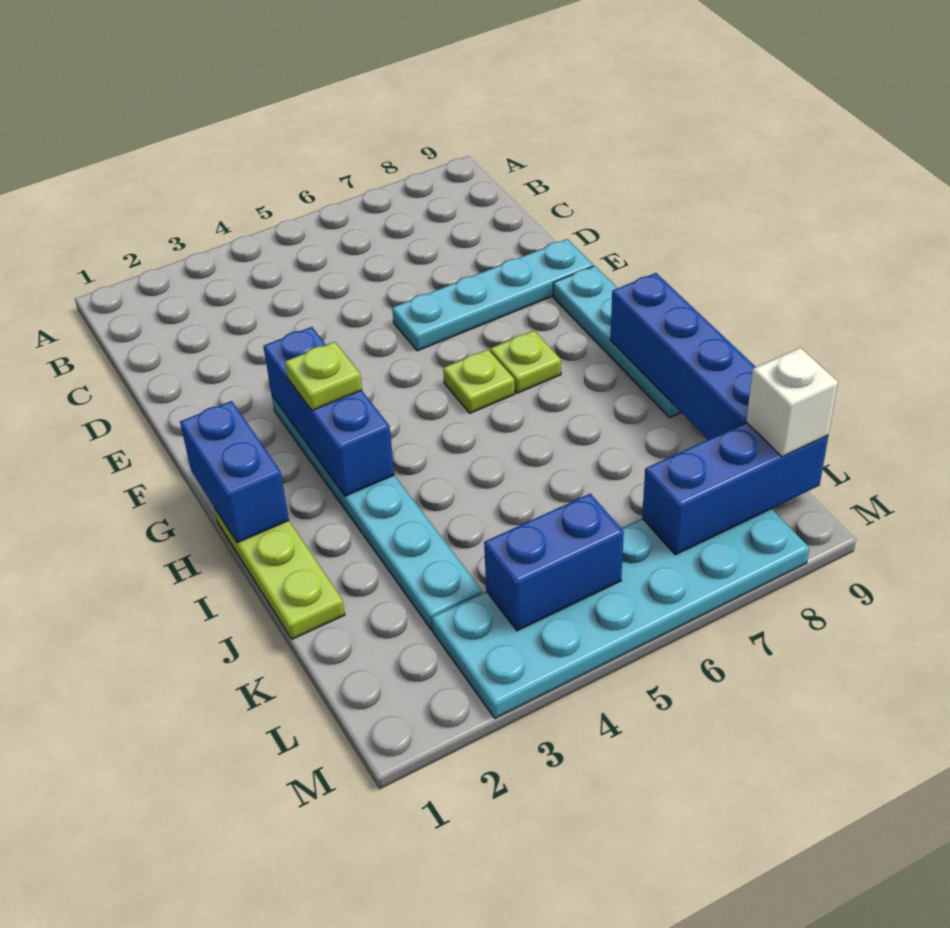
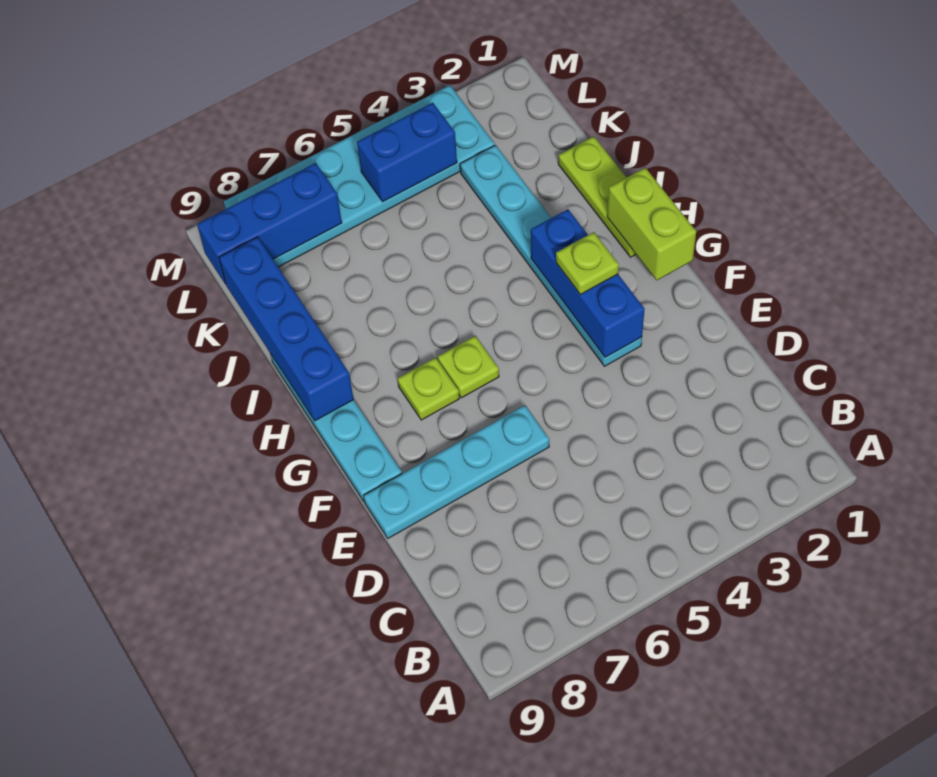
blue brick G1:H1 level 2 -> lime brick G1:H1 level 2
white brick L9 level 3 -> none

